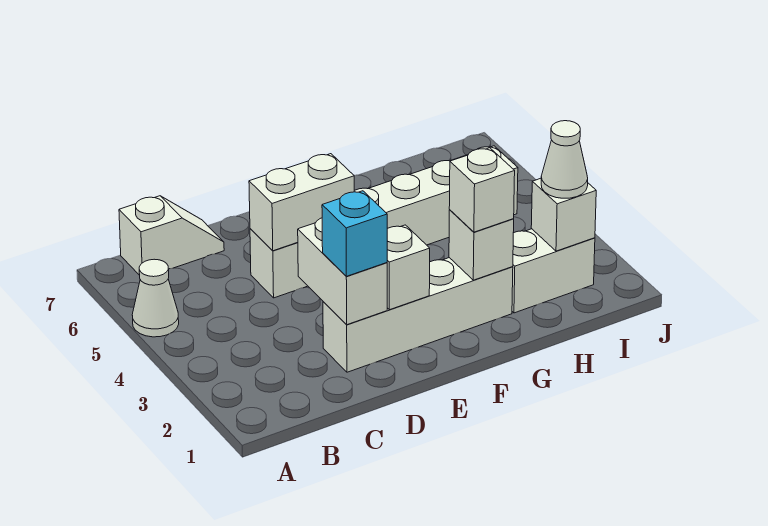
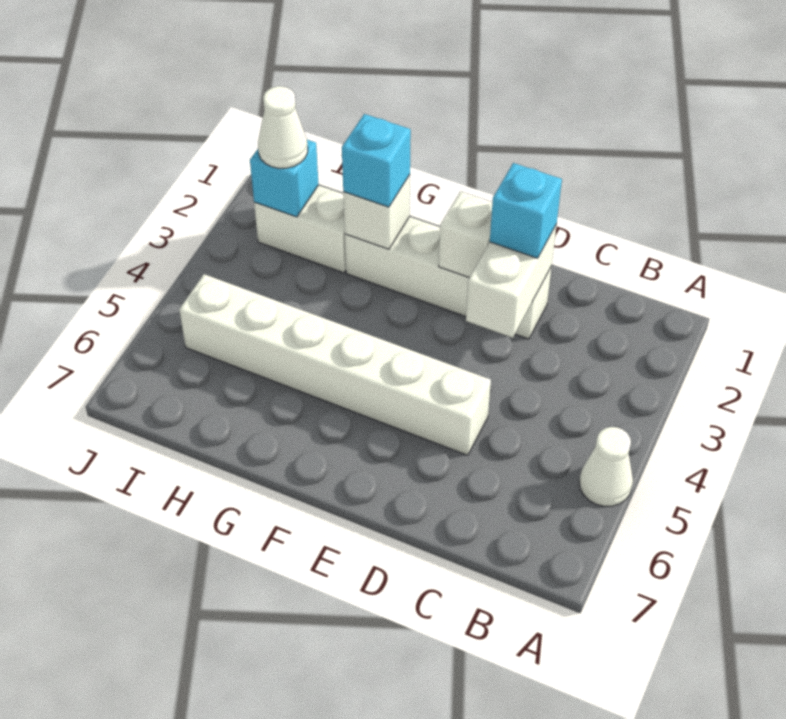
white slope B7:C7 level 1 top B -> none
white brick D5:E5 level 2 -> none
white brick G2 level 3 -> cyan brick G2 level 3
white brick I2 level 2 -> cyan brick I2 level 2

